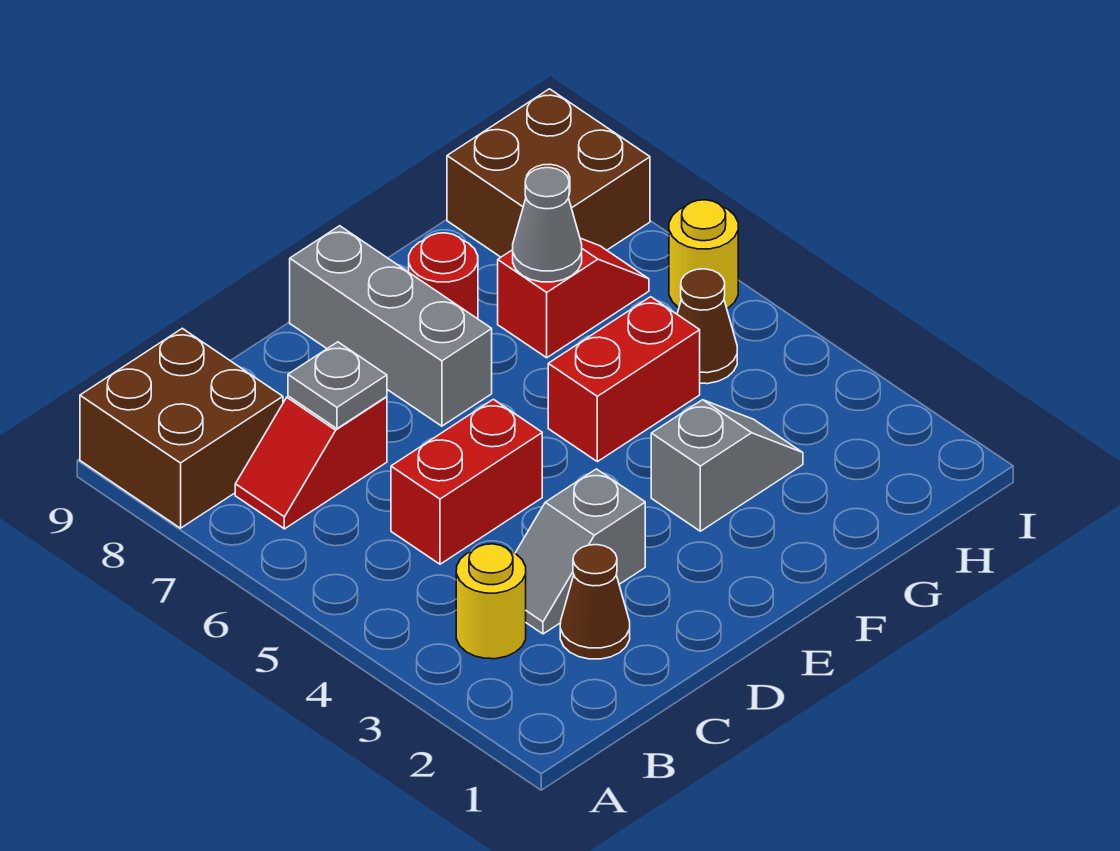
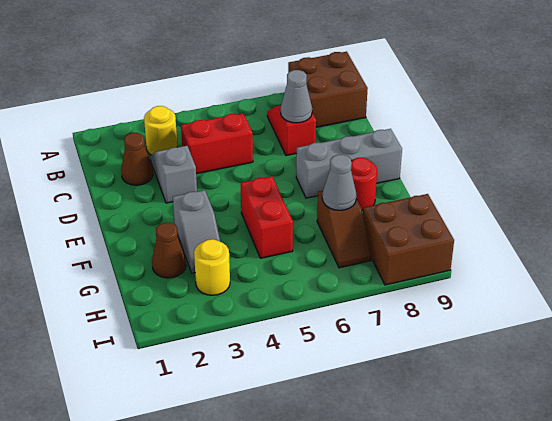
red brick C5:D5 level 1 -> red brick C4:C5 level 1
grey plate C7 level 2 -> grey cone C7 level 2
red slope G7:H7 level 1 top G -> brown slope G7:H7 level 1 top G
brown cone H5 level 1 -> brown cone G2 level 1
yellow round brick I6 level 1 -> yellow round brick H3 level 1

